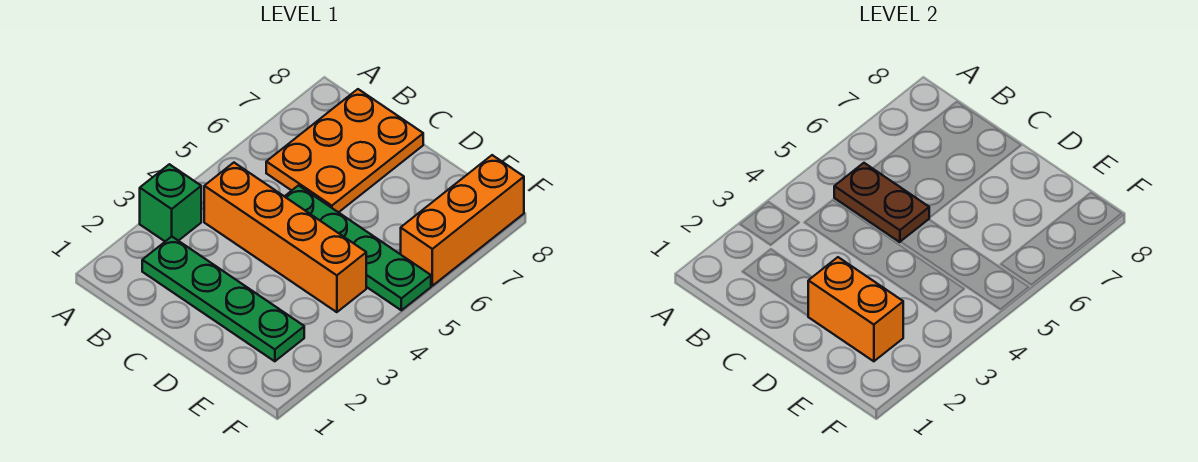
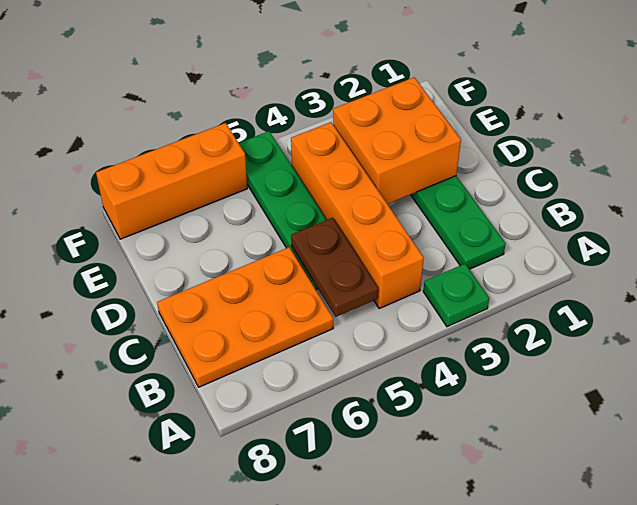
green brick A3 level 1 -> green plate A3 level 1
orange brick D2:E2 level 2 -> orange brick D2:E3 level 2

